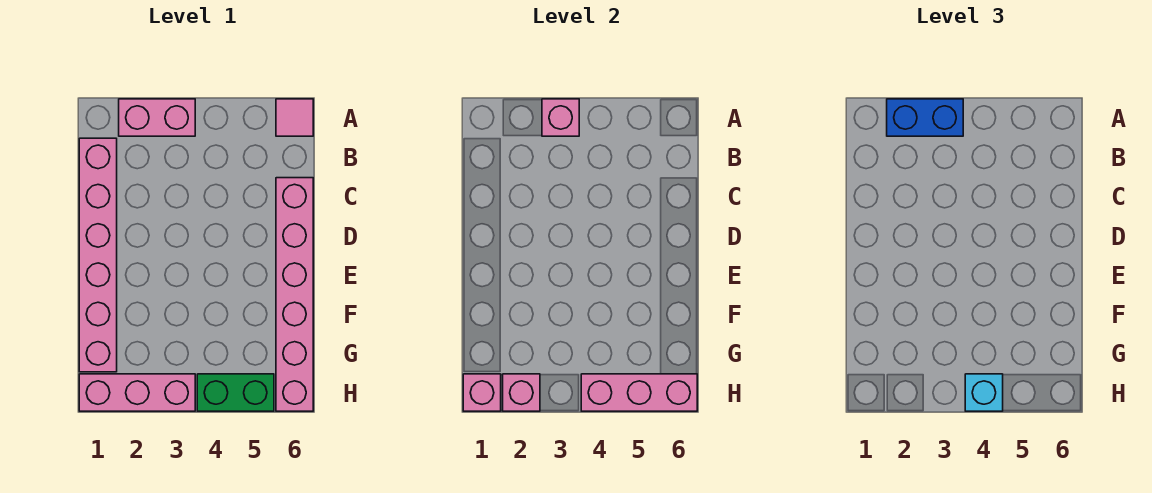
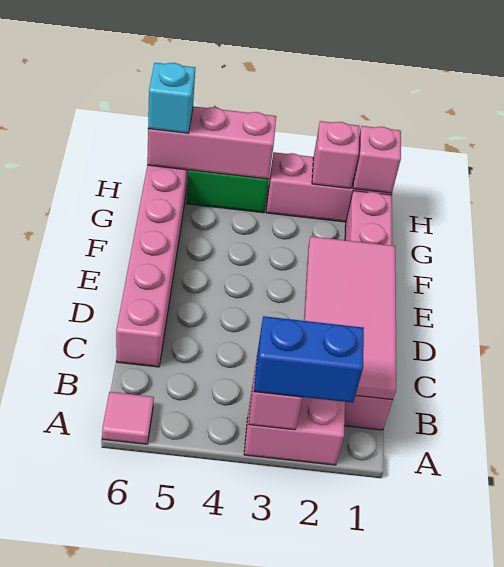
none -> pink tile B1:E2 level 2
cyan brick H4 level 3 -> cyan brick H6 level 3

